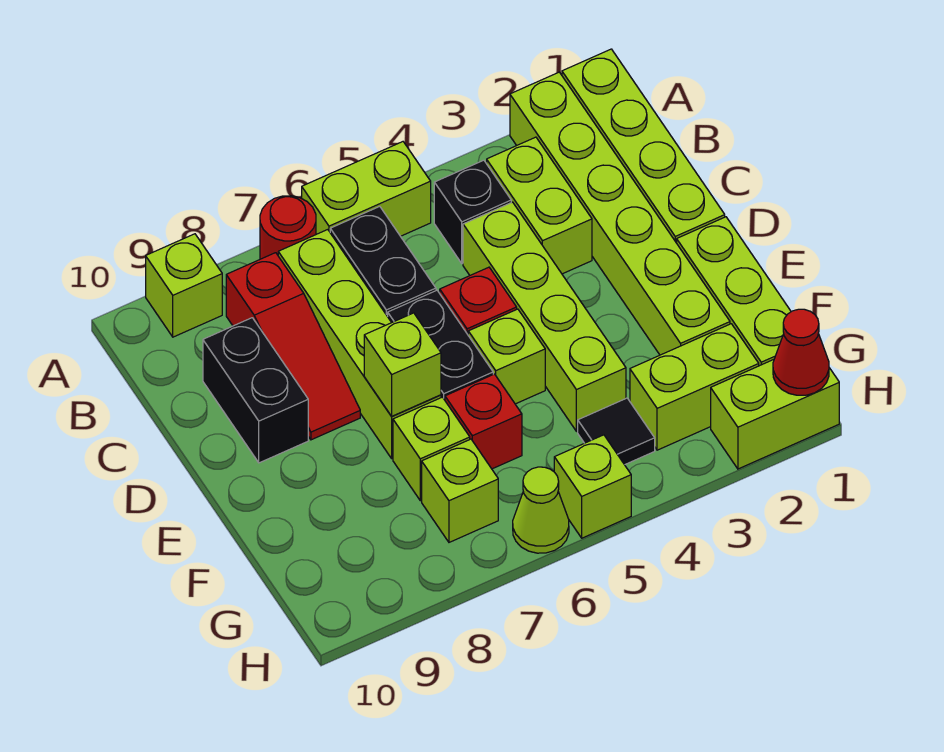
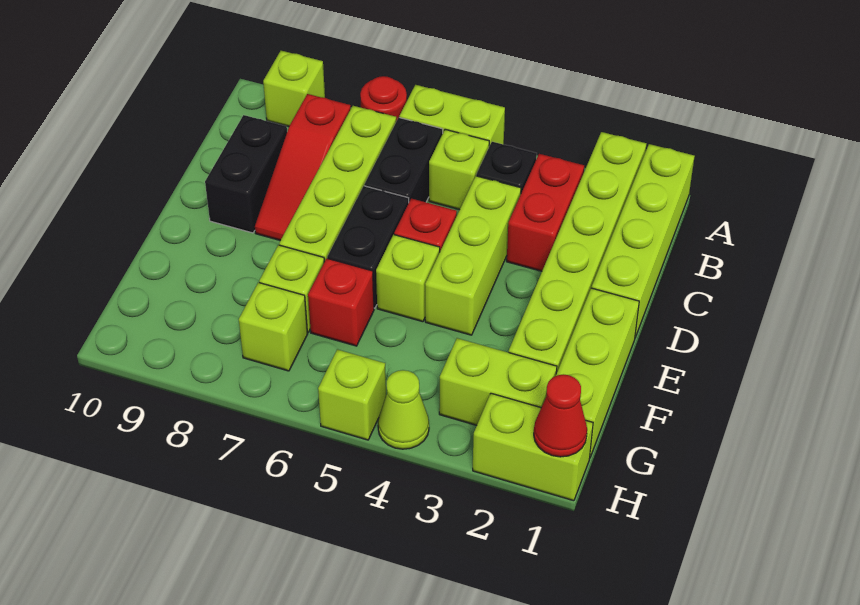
lime brick B3:C3 level 1 -> red brick B3:C3 level 1
lime brick C4:F4 level 1 -> lime brick C4:E4 level 1
lime brick E7 level 2 -> lime brick B5 level 1
black tile G4 level 1 -> none
lime cone H6 level 1 -> lime cone H4 level 1

